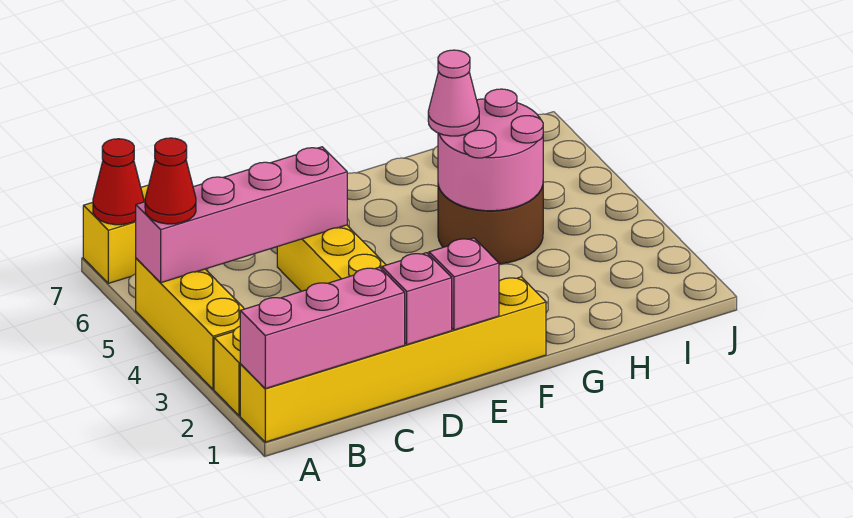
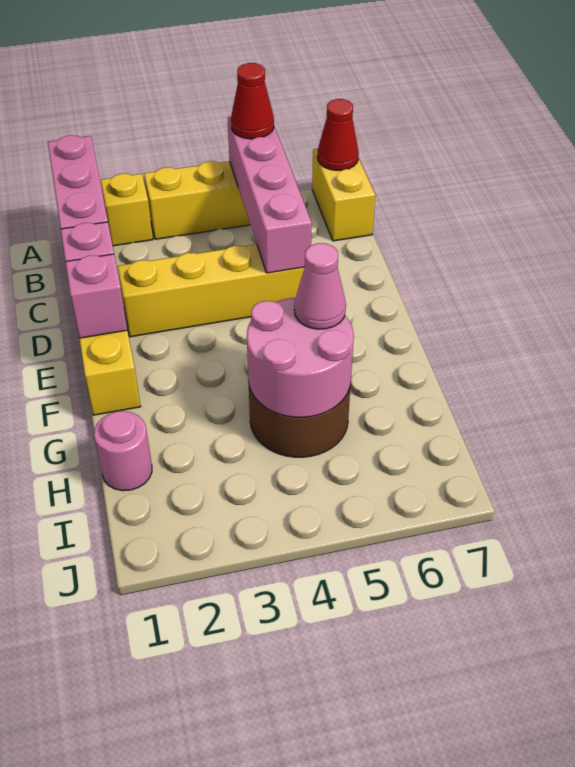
none -> pink round brick H1 level 1

